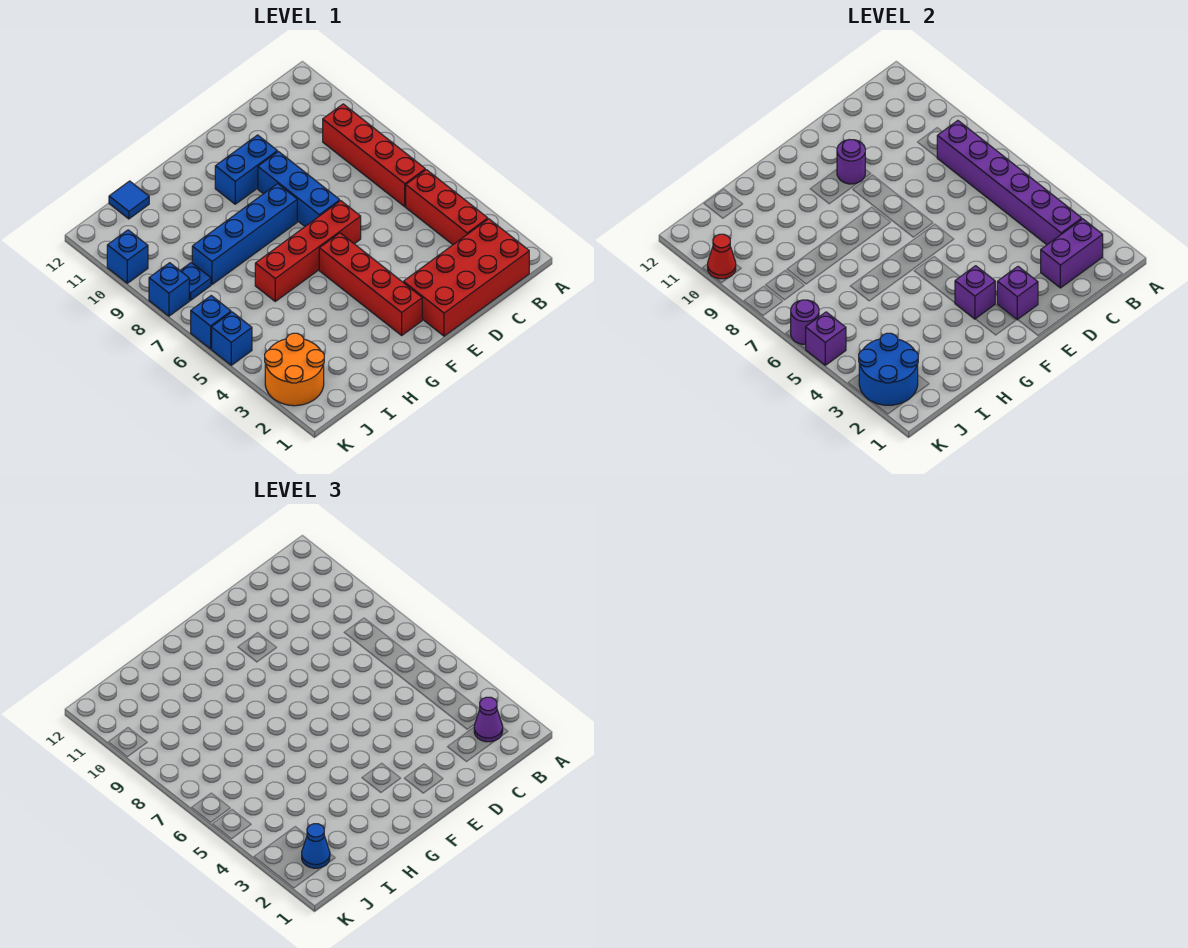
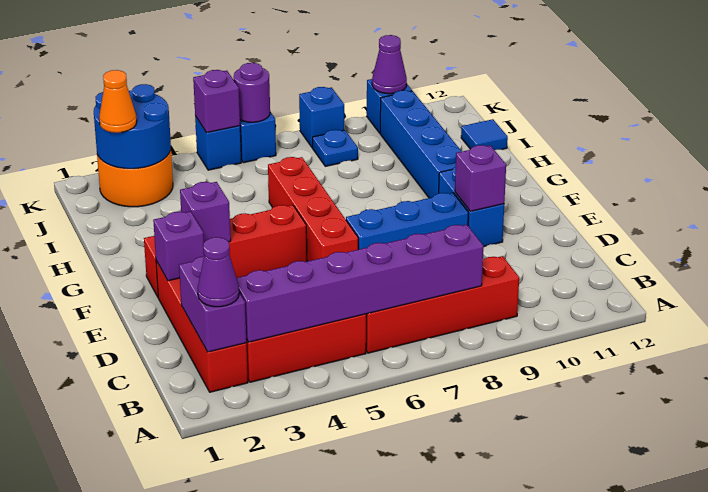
red brick B1:E2 level 1 -> red brick B2:E2 level 1
purple round brick E10 level 2 -> purple brick E10 level 2
blue brick F8:I8 level 1 -> blue brick G10:J10 level 1
blue cone J2 level 3 -> orange cone J2 level 3
red cone K10 level 2 -> purple cone K10 level 2

